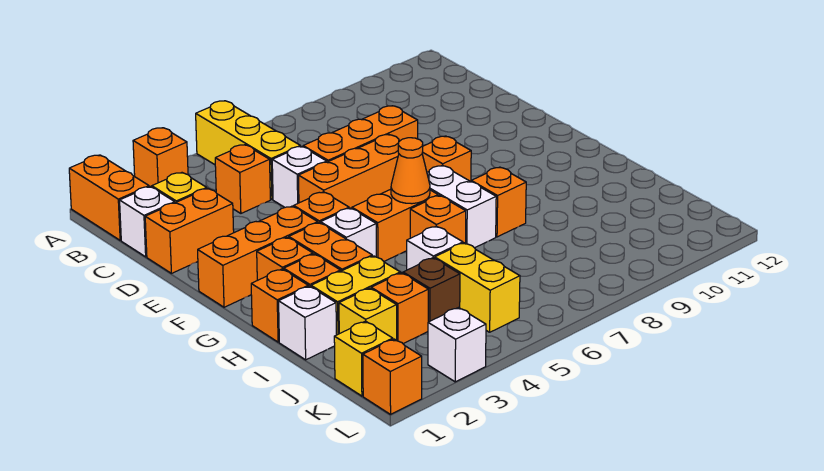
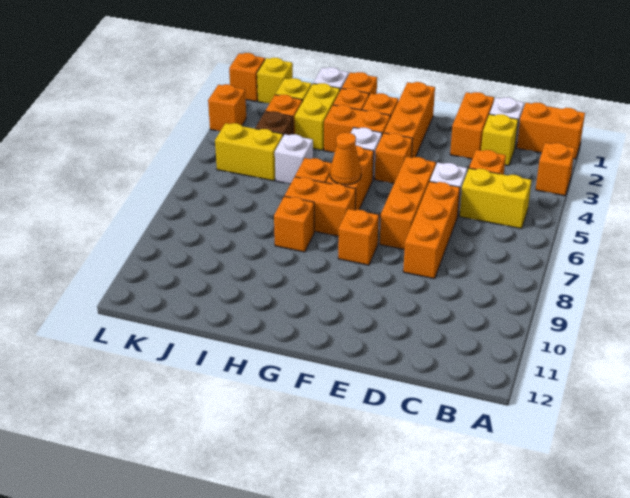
yellow brick A5:C5 level 1 -> yellow brick B5:C5 level 1
white brick G7:H7 level 1 -> orange brick G7:H7 level 1
white brick L3 level 1 -> orange brick L3 level 1

